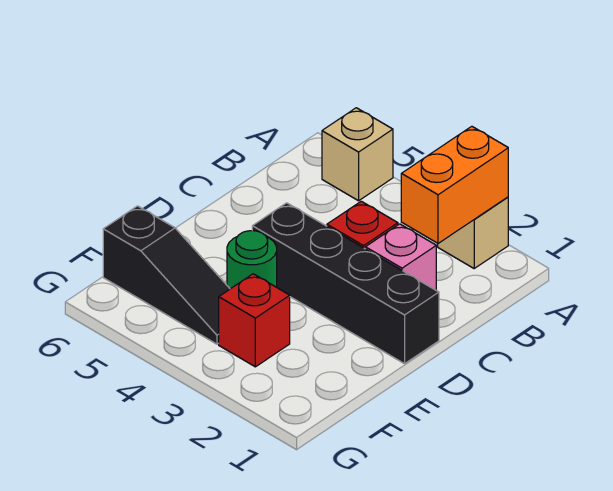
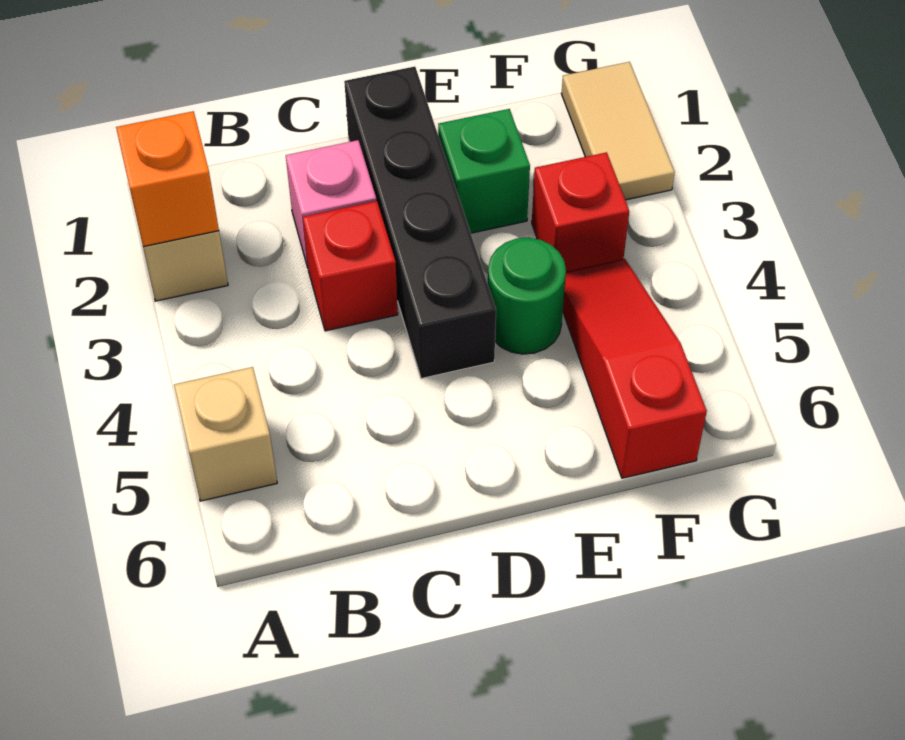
orange brick A2:B2 level 2 -> orange brick A2 level 2
none -> green brick E2 level 1
black slope F4:F6 level 1 top 6 -> red slope F4:F6 level 1 top 6
none -> tan tile G1:G2 level 1

